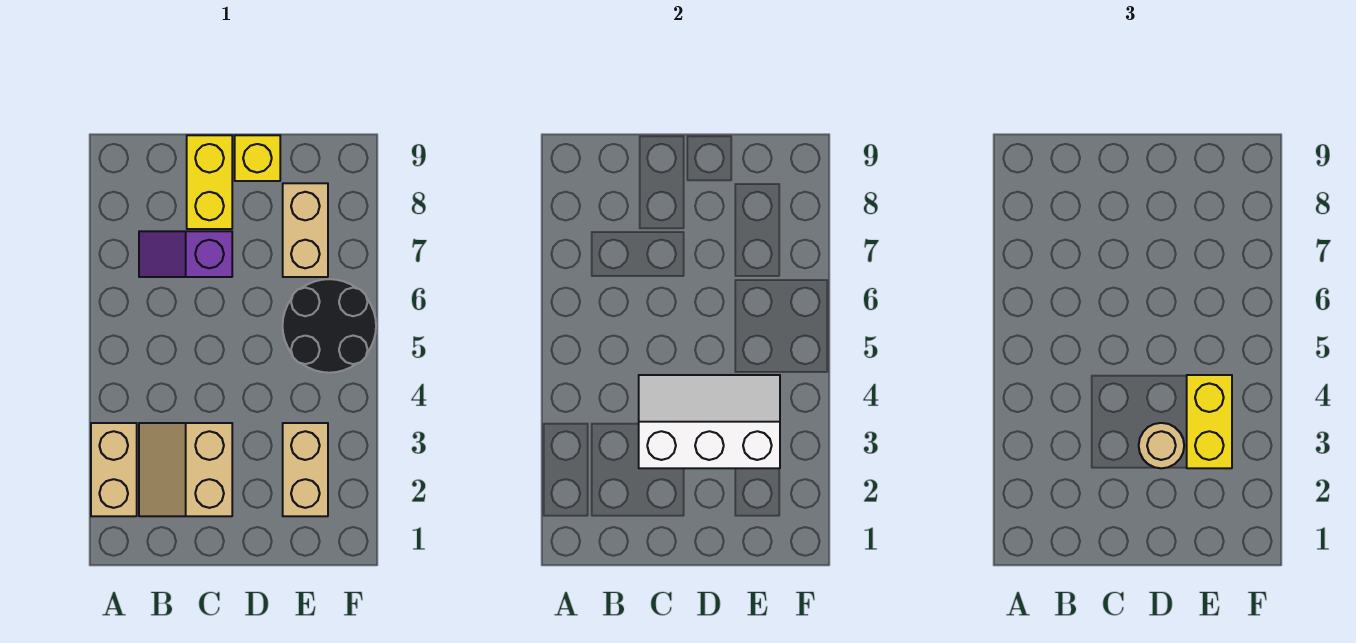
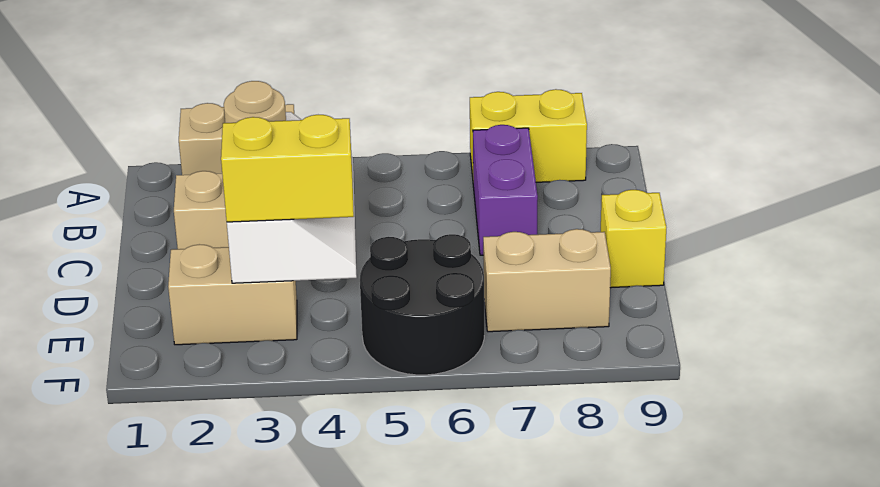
purple slope B7:C7 level 1 top C -> purple brick B7:C7 level 1
yellow brick C8:C9 level 1 -> yellow brick A7:A8 level 1

